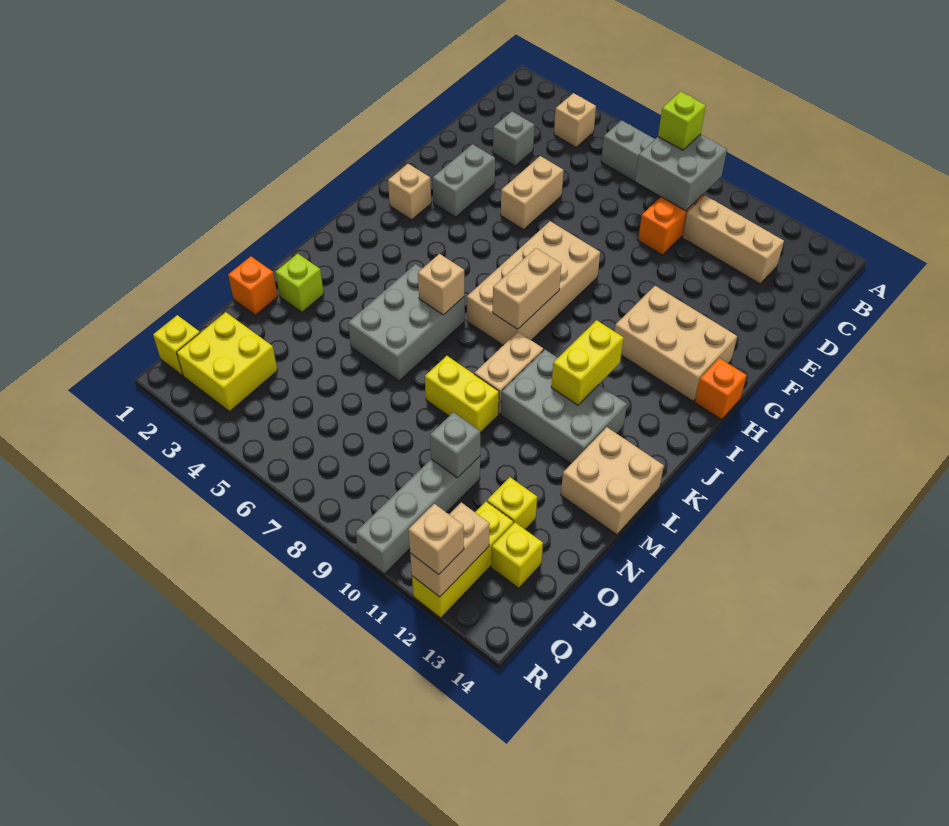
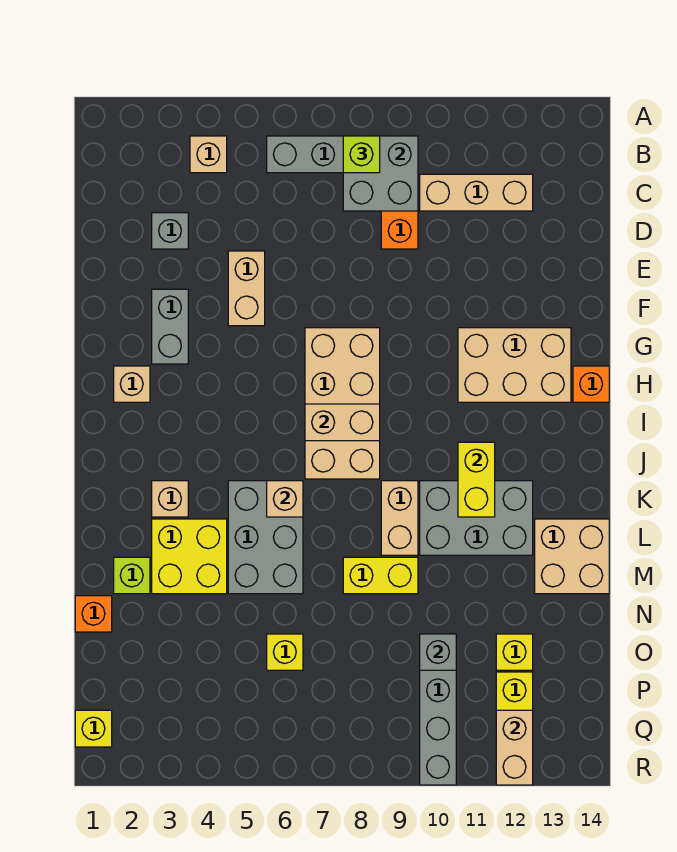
tan brick I8:J8 level 2 -> tan brick I7:I8 level 2
yellow brick P2:Q3 level 1 -> yellow brick L3:M4 level 1
yellow brick P13 level 1 -> yellow brick O6 level 1
tan brick R12 level 3 -> tan brick K3 level 1

